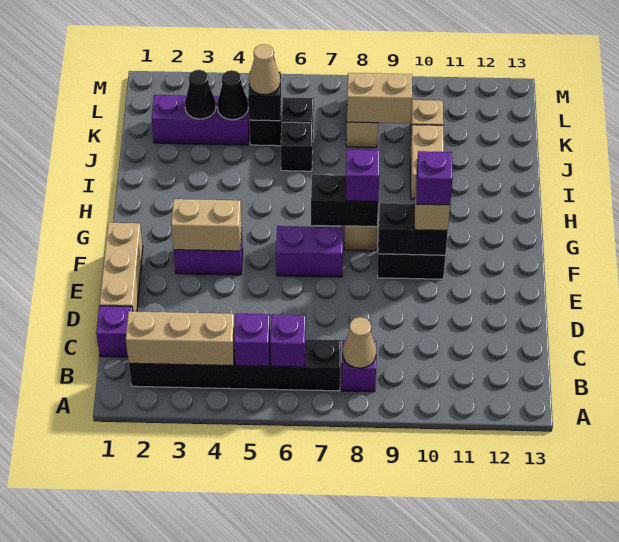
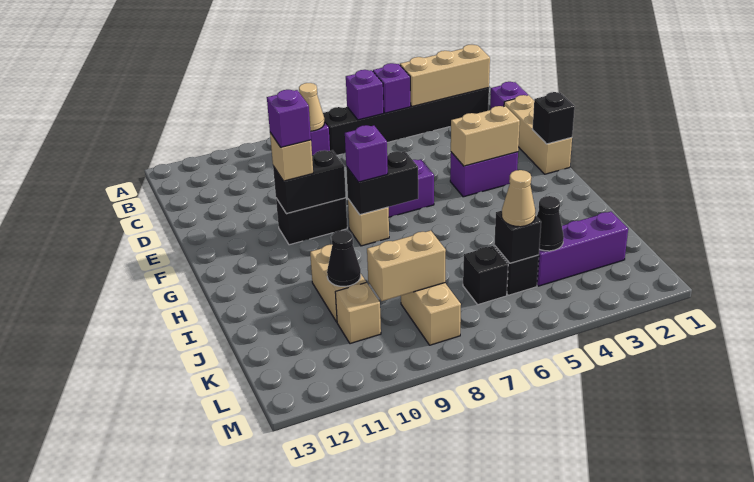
black brick J6 level 1 -> black brick F1 level 2
black cone K3 level 2 -> black cone J10 level 2

